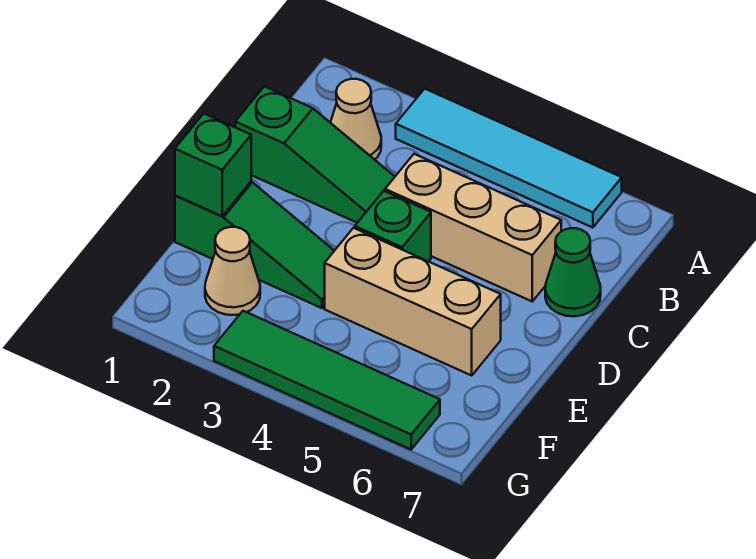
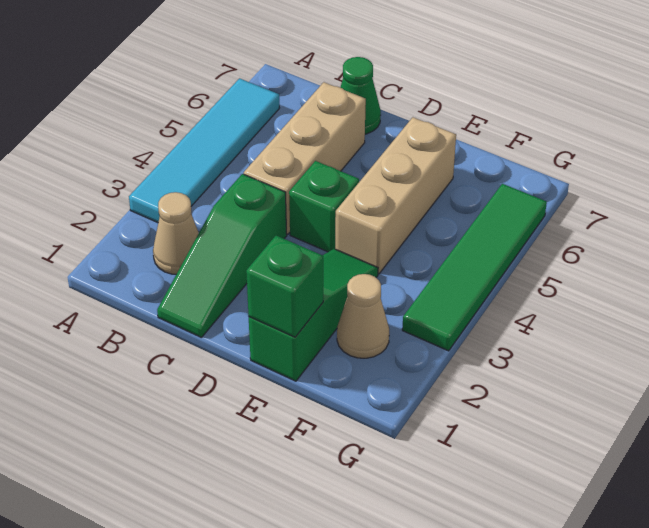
green slope C1:C3 level 1 top 1 -> green slope C1:C3 level 1 top 3

